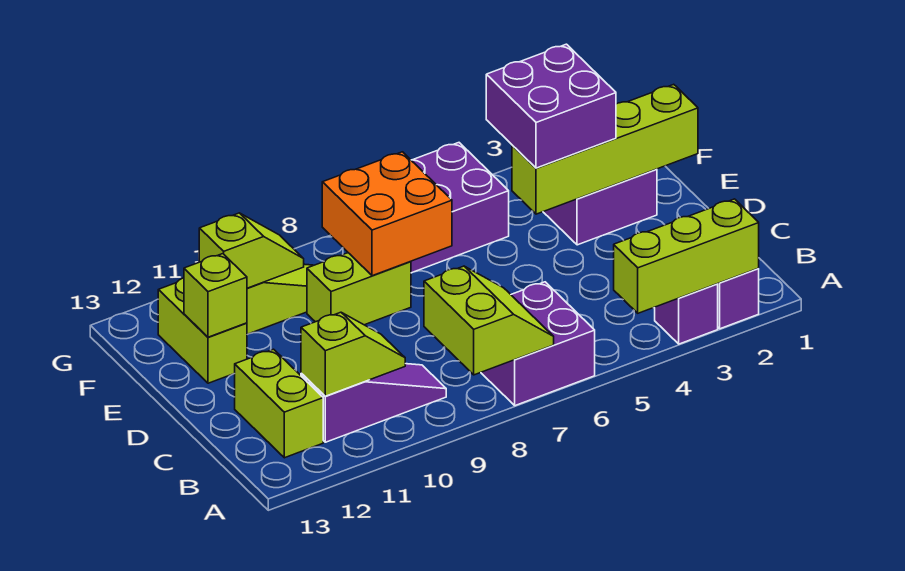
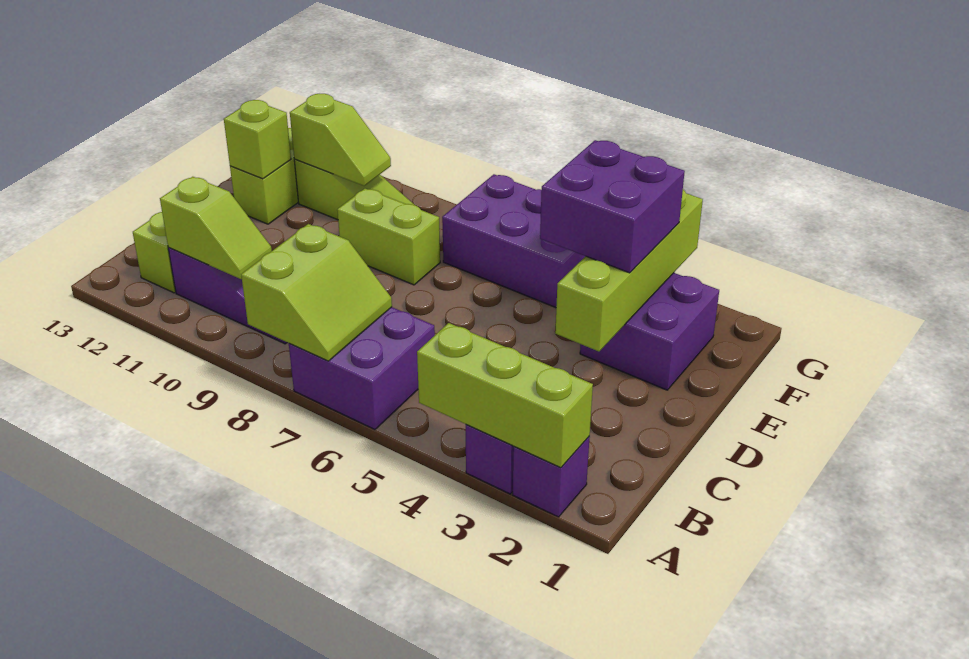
lime brick E1:E4 level 2 -> lime brick D3:G3 level 2
orange brick E7:F8 level 2 -> none

